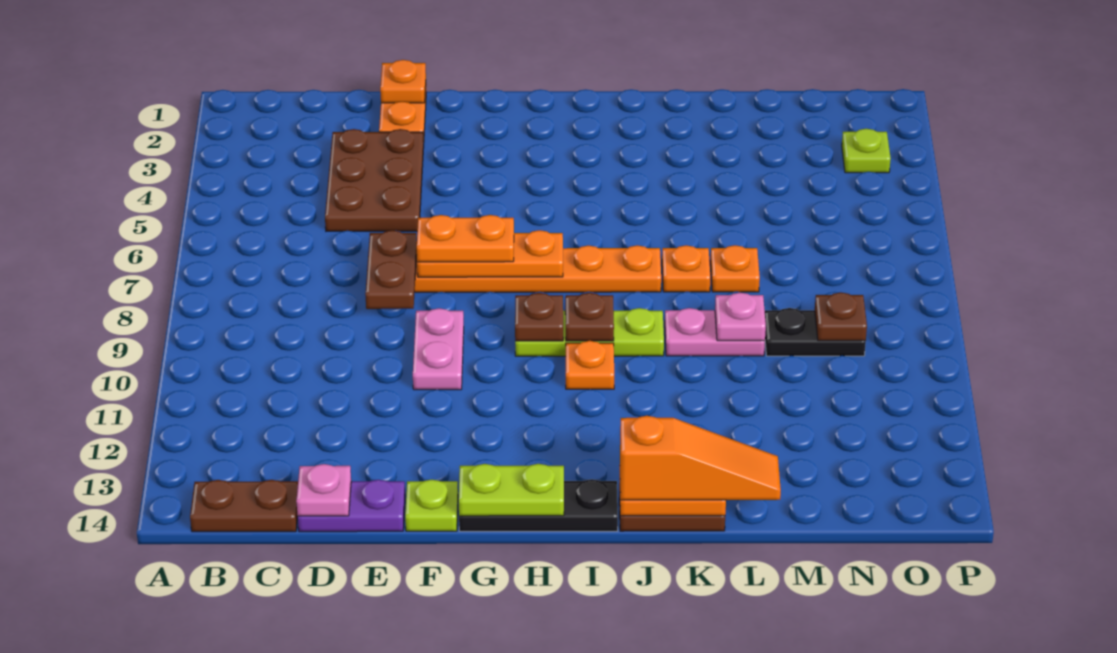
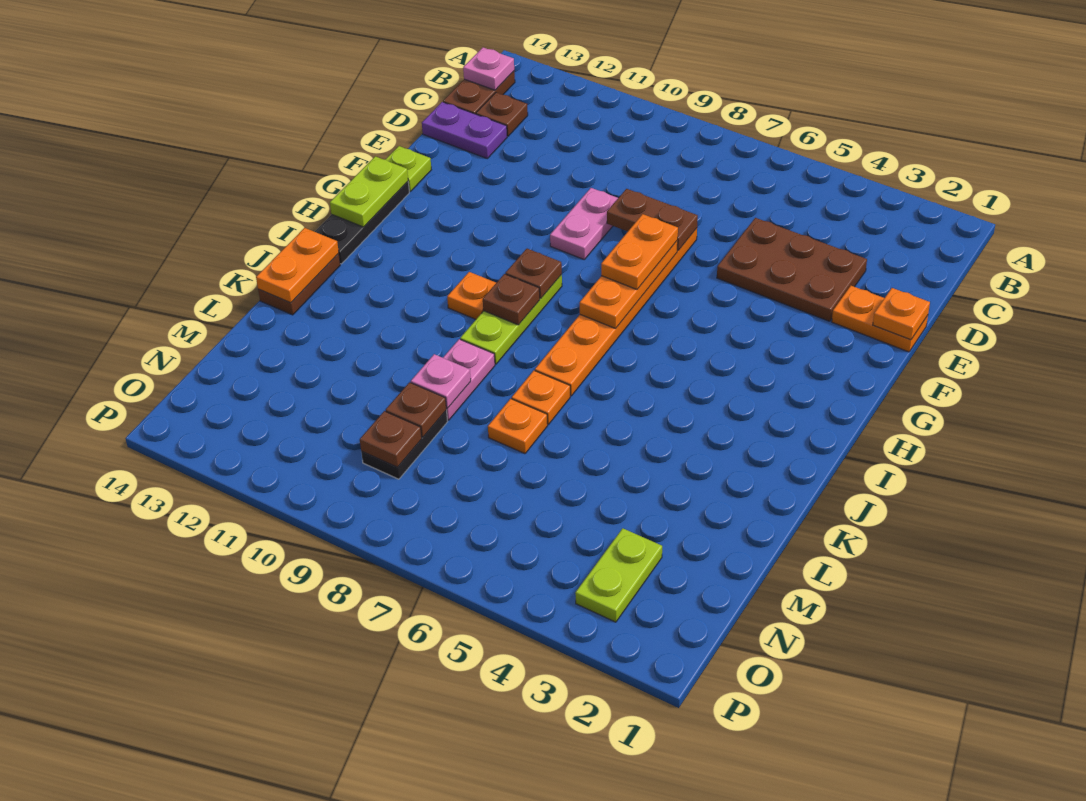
none -> brown plate C13 level 1
purple plate D14:E14 level 1 -> purple plate D13:D14 level 1
pink plate D14 level 2 -> pink plate B14 level 2
pink plate F9:F10 level 1 -> pink plate E9:F9 level 1
orange slope J14:L14 level 3 top J -> none
none -> brown plate M9 level 2
lime plate O3 level 1 -> lime plate N3:O3 level 1

